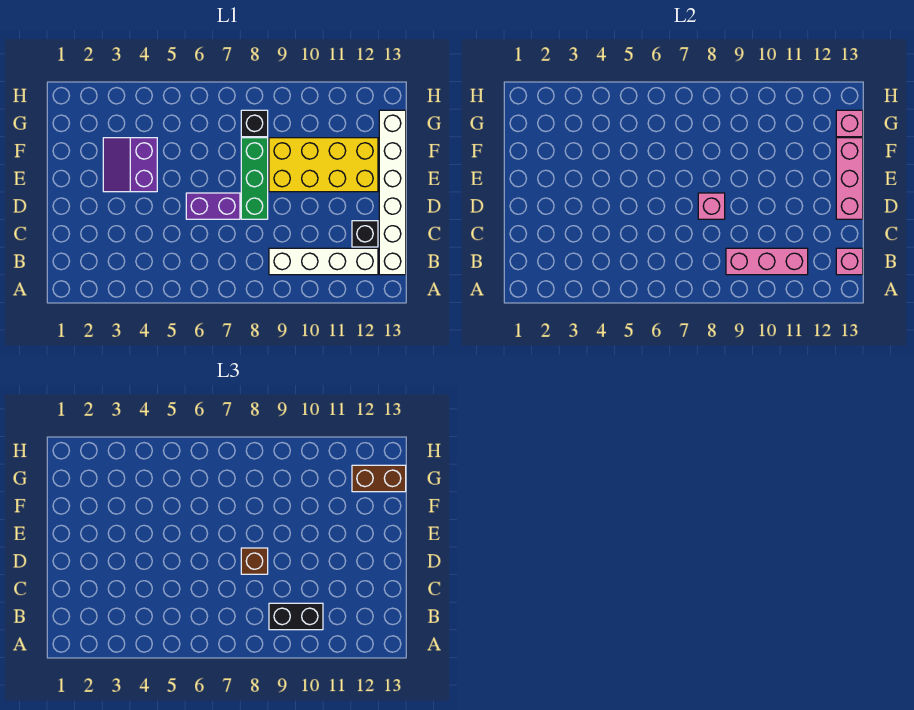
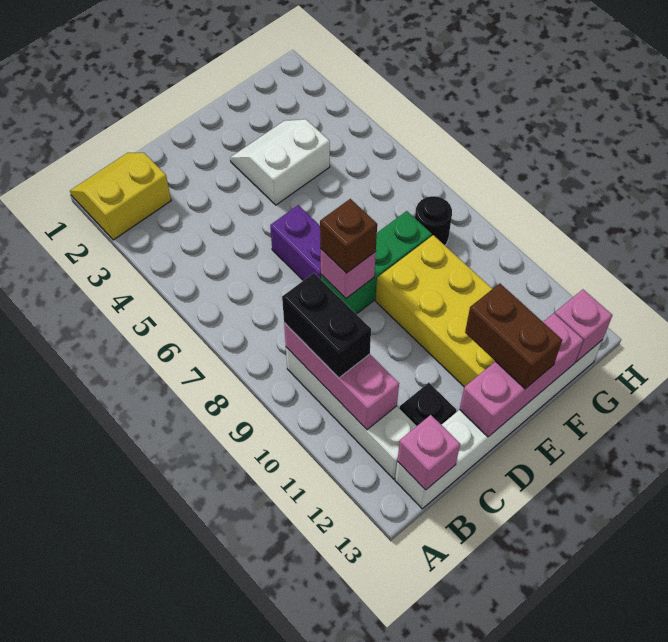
none -> yellow slope A1:B2 level 1 top 2
purple slope E3:F4 level 1 top 4 -> white slope E3:F4 level 1 top 4
black brick G8 level 1 -> black round brick G8 level 1
brown brick G12:G13 level 3 -> brown brick E12:E13 level 3

